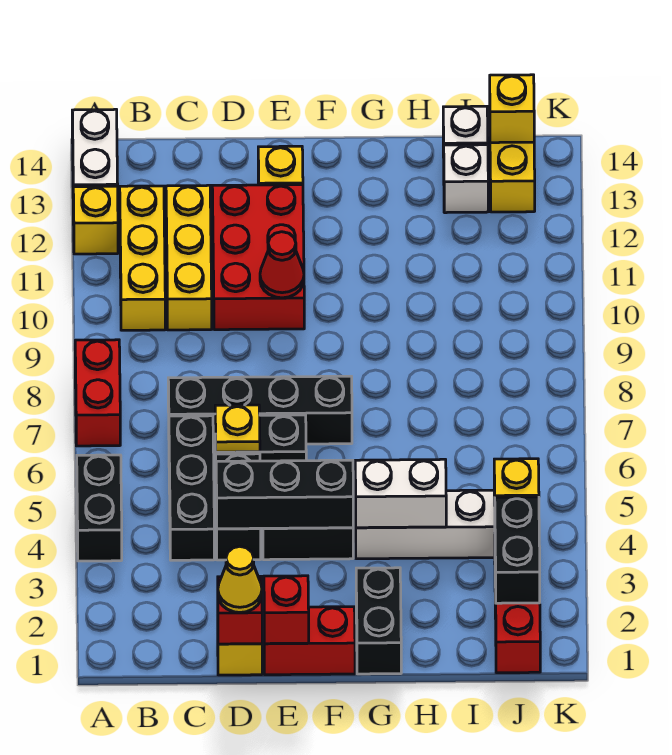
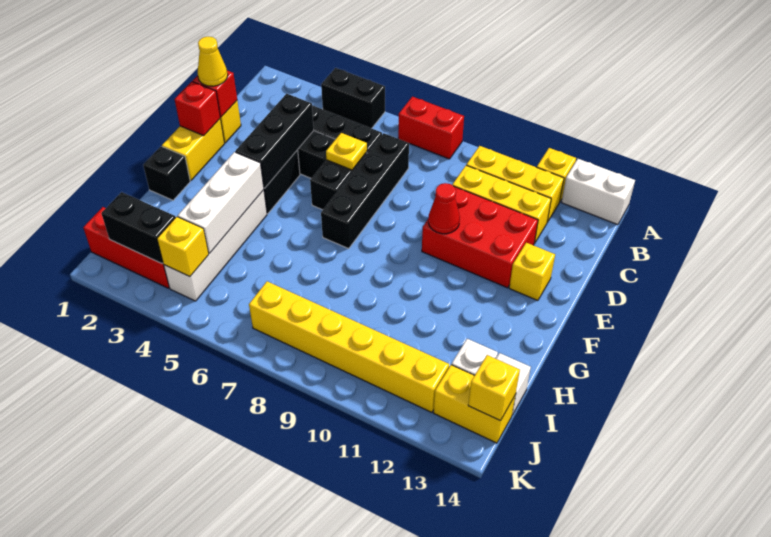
red brick E1:F1 level 1 -> yellow brick E1:F1 level 1
black brick G1:G2 level 1 -> black brick G1 level 1
white brick G4:H4 level 2 -> white brick G4:I4 level 2
none -> yellow brick J7:J12 level 1

